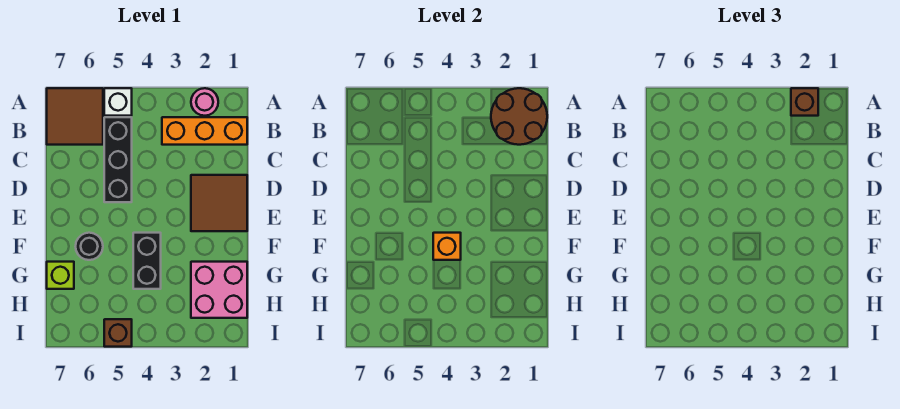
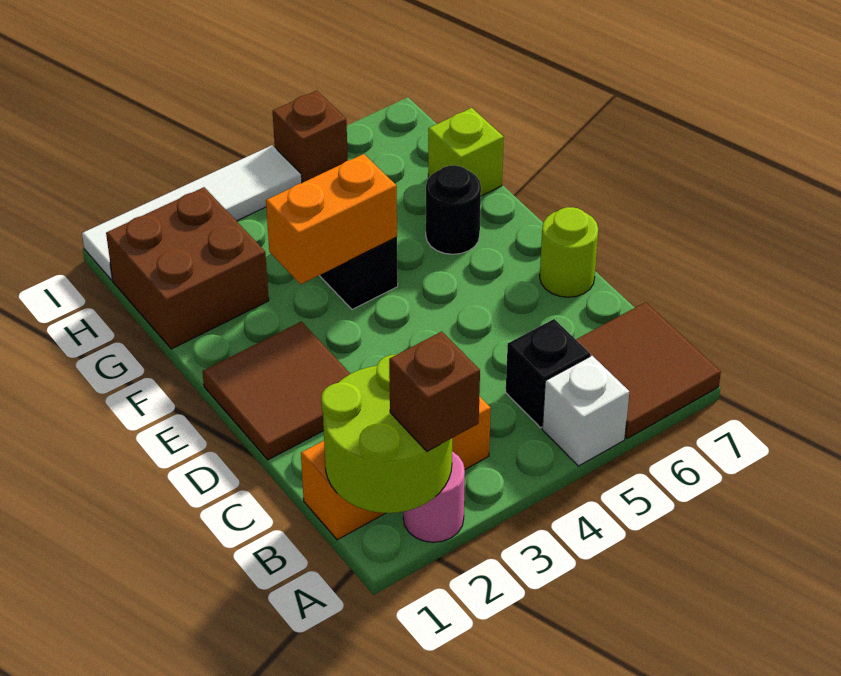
brown round brick A1:B2 level 2 -> lime round brick A1:B2 level 2
black brick B5:D5 level 1 -> black brick B5 level 1
none -> lime round brick D7 level 1
orange brick F4 level 2 -> orange brick F3:F4 level 2
pink brick G1:H2 level 1 -> brown brick G1:H2 level 1
none -> white tile I1:I4 level 1

